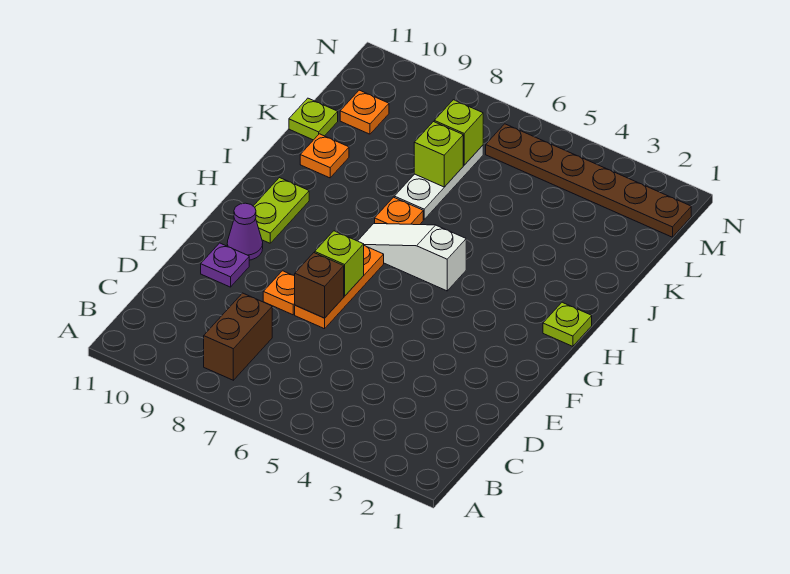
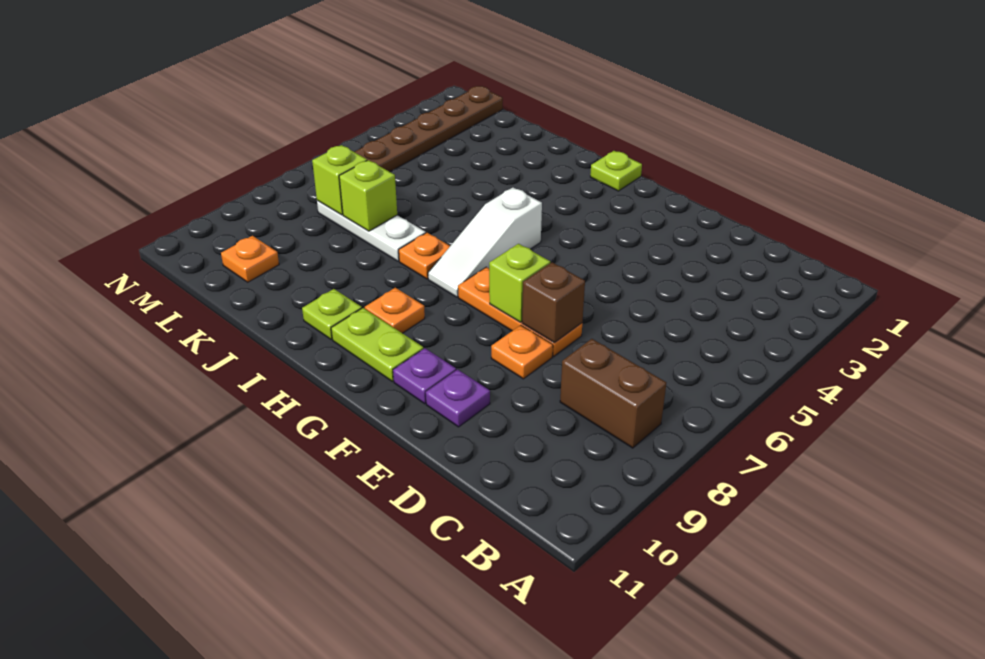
purple cone F10 level 1 -> purple plate F10 level 1
orange plate J10 level 1 -> orange plate H9 level 1
lime plate K11 level 1 -> lime plate I10 level 1

